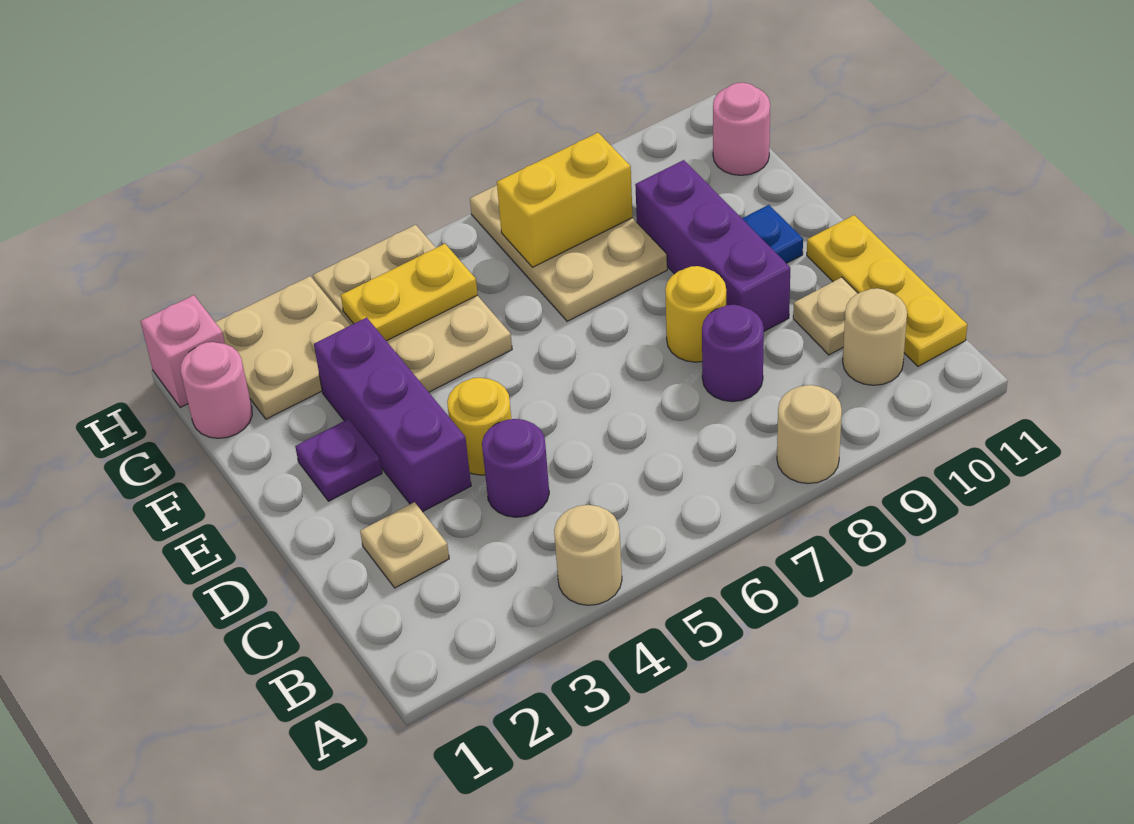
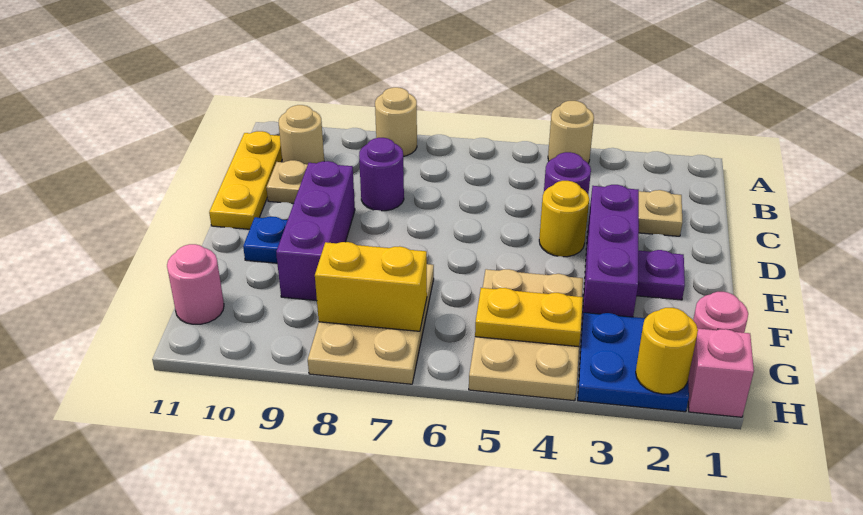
yellow round brick D8 level 1 -> yellow round brick H2 level 2
tan plate G2:H3 level 1 -> blue plate G2:H3 level 1

